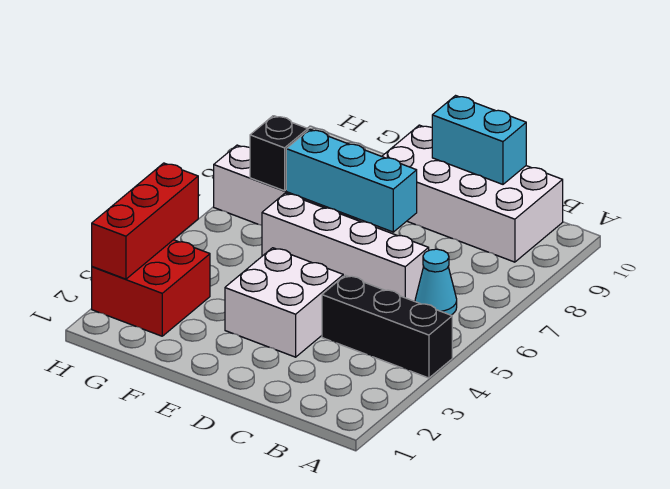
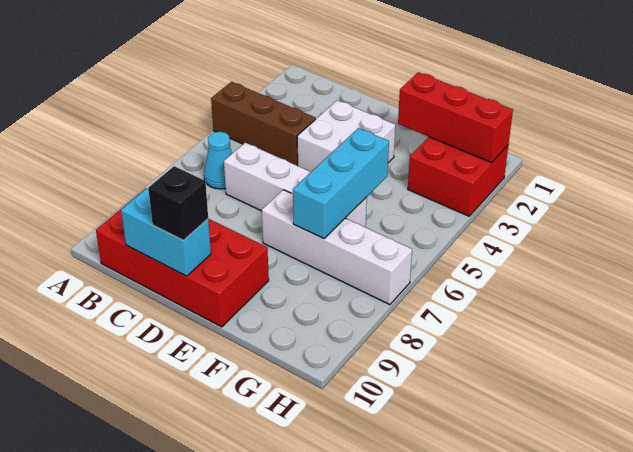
black brick A4:C4 level 1 -> brown brick A4:C4 level 1
white brick B9:E10 level 1 -> red brick B9:E10 level 1
cyan brick D7:F7 level 2 -> cyan brick F5:F7 level 2
black brick G7 level 2 -> black brick D10 level 3
red brick H2:H4 level 2 -> red brick F2:H2 level 2

